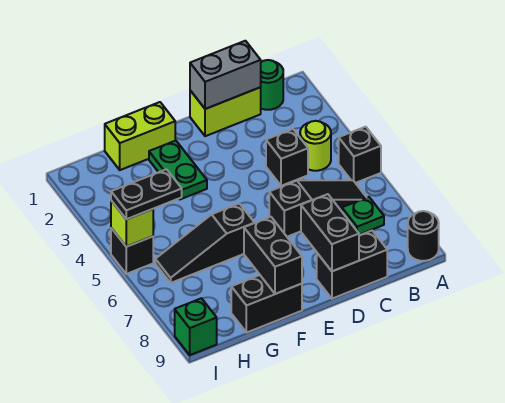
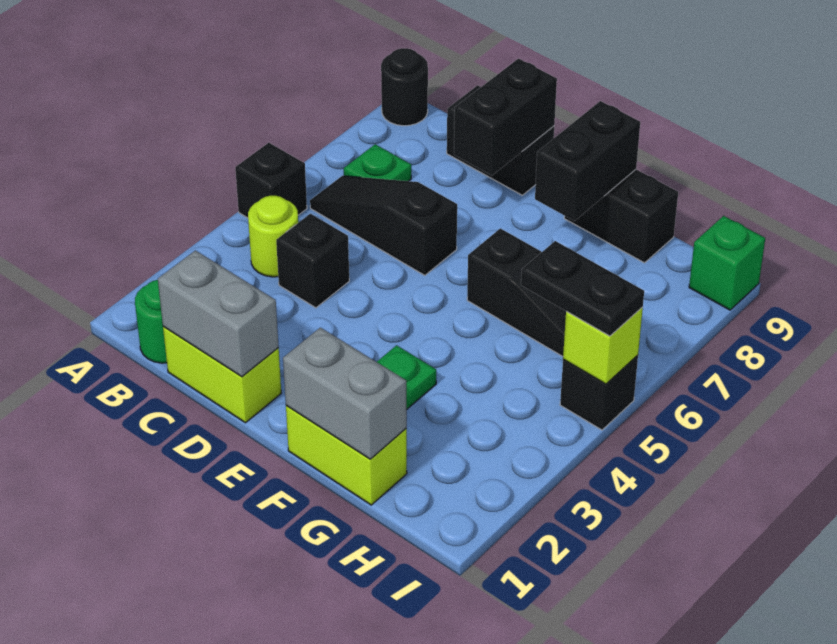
none -> grey brick F1:G1 level 2

